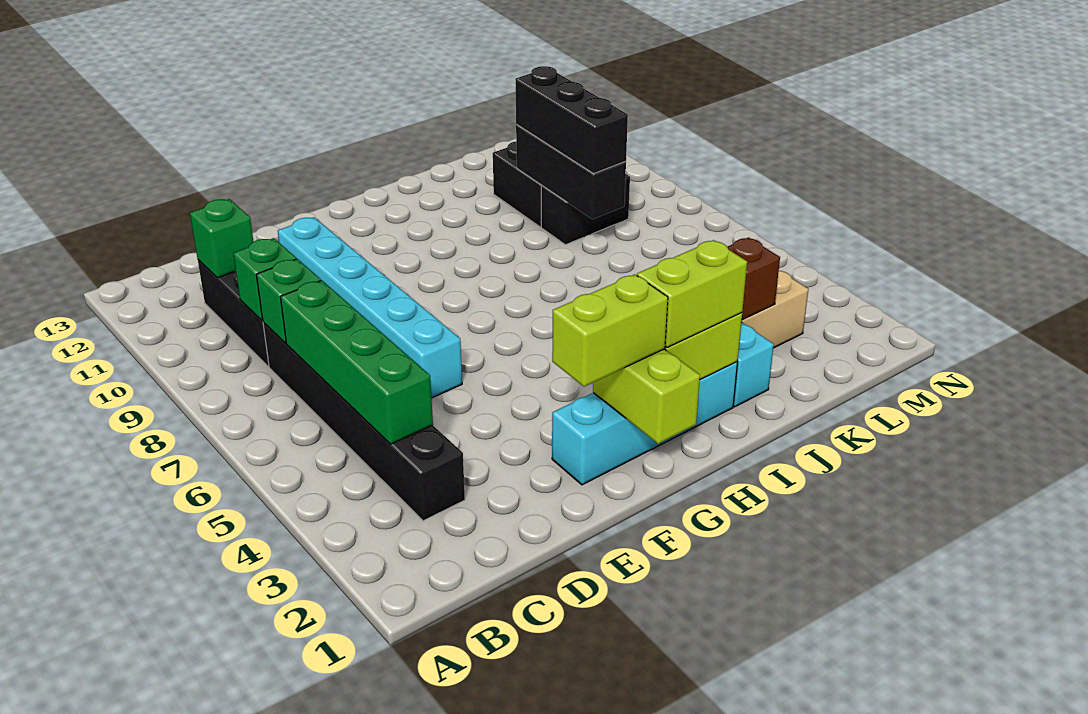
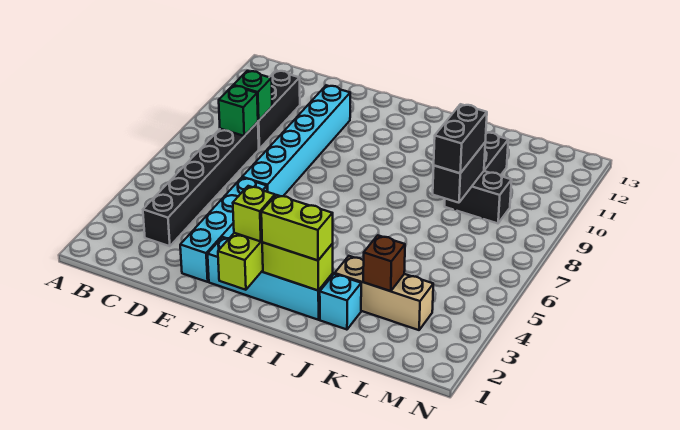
green brick C4:C7 level 2 -> none
green brick C11 level 2 -> none
none -> cyan brick E2:E5 level 1
lime brick F2:G2 level 3 -> lime brick G2 level 3
black brick K8:K10 level 2 -> black brick K8:K9 level 2
black brick K8:K10 level 3 -> black brick K8:K9 level 3

